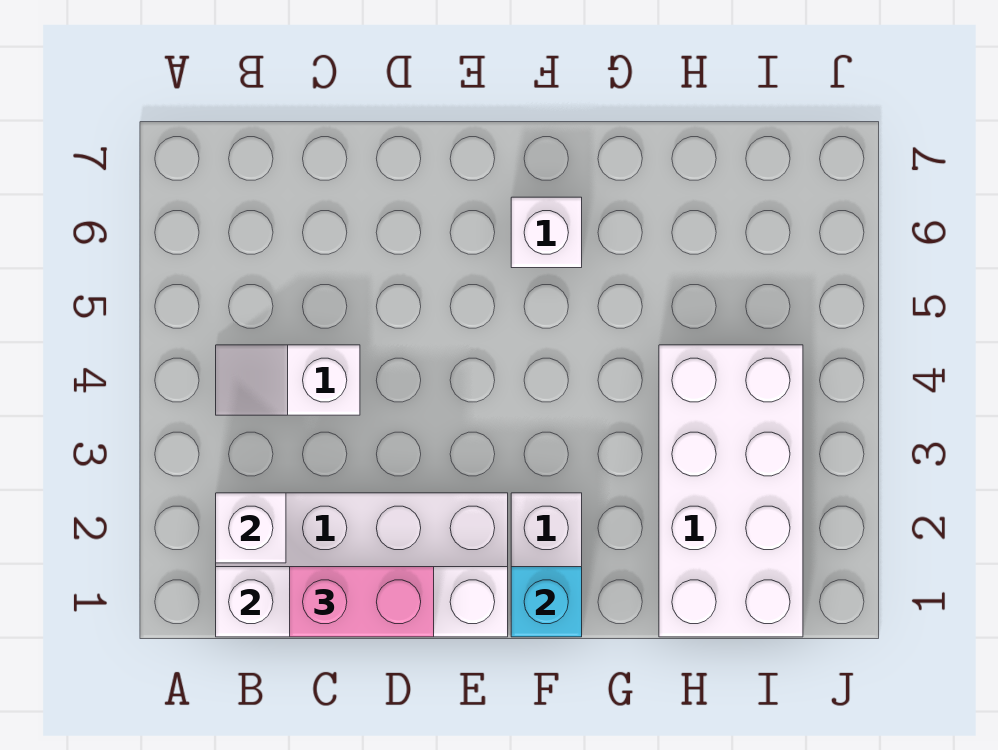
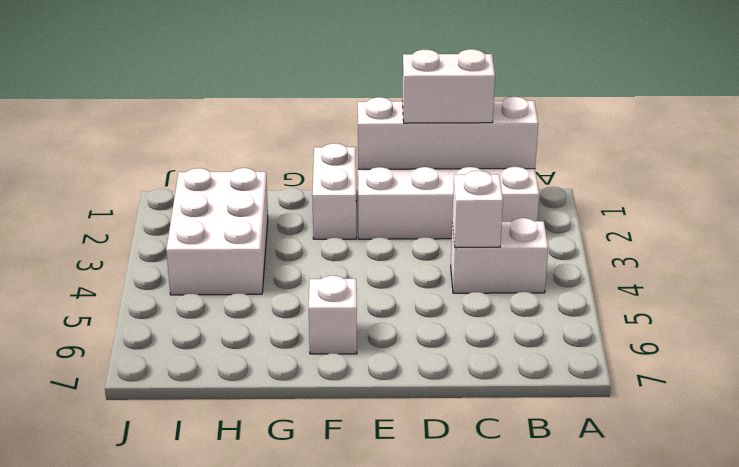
white brick B2 level 2 -> white brick C4 level 2
white slope B4:C4 level 1 top C -> white brick B4:C4 level 1
pink brick C1:D1 level 3 -> white brick C1:D1 level 3
cyan brick F1 level 2 -> none
white brick H1:I4 level 1 -> white brick H2:I4 level 1

